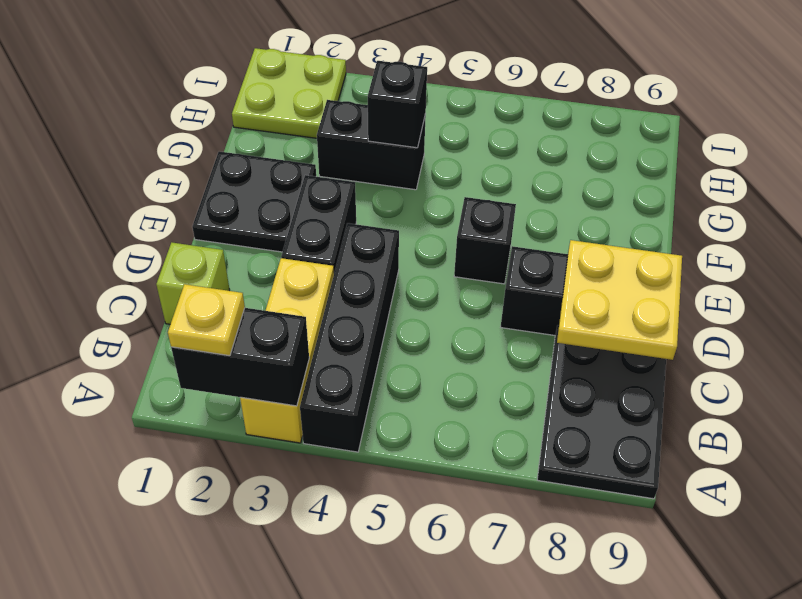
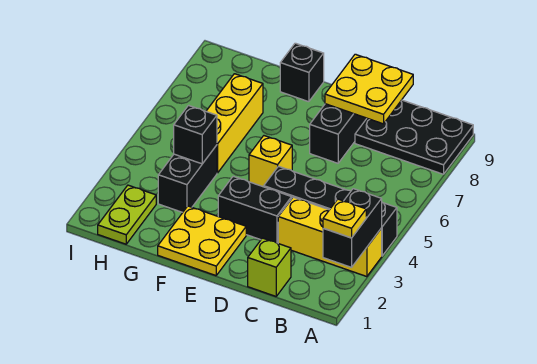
black plate E1:F2 level 1 -> yellow plate E1:F2 level 1
none -> yellow brick E5 level 1
black brick E6 level 1 -> black brick F9 level 1
none -> yellow brick G5:G7 level 1
lime plate H1:I2 level 1 -> lime plate H1:H2 level 1

